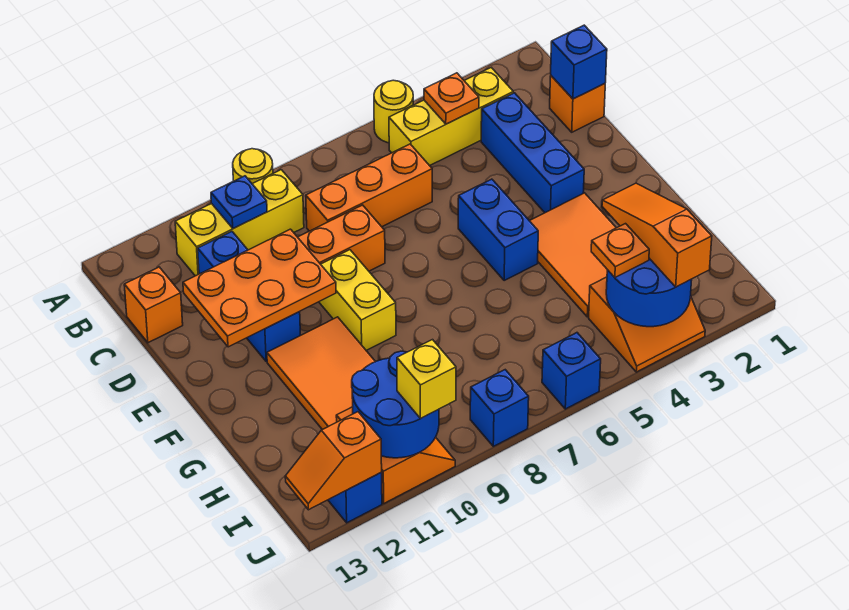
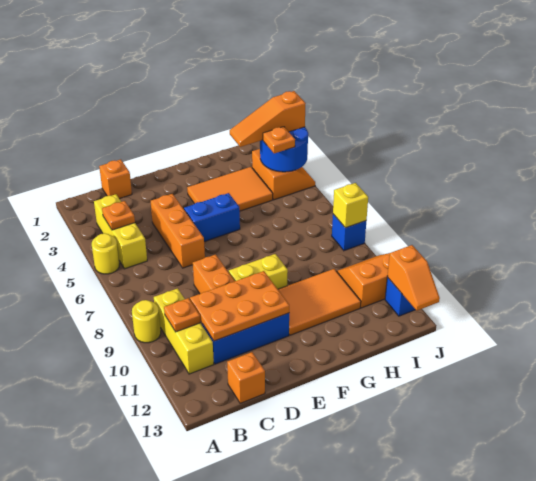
blue plate B10 level 2 -> orange plate B10 level 2
blue brick C1 level 2 -> none
blue brick C3:E3 level 1 -> none
orange brick C6:C8 level 1 -> orange brick D4:D6 level 1
orange plate D10:E12 level 2 -> orange plate C10:E11 level 2
blue round brick I10:J11 level 2 -> none
blue brick J6 level 1 -> none
yellow brick J10 level 3 -> yellow brick J8 level 2

